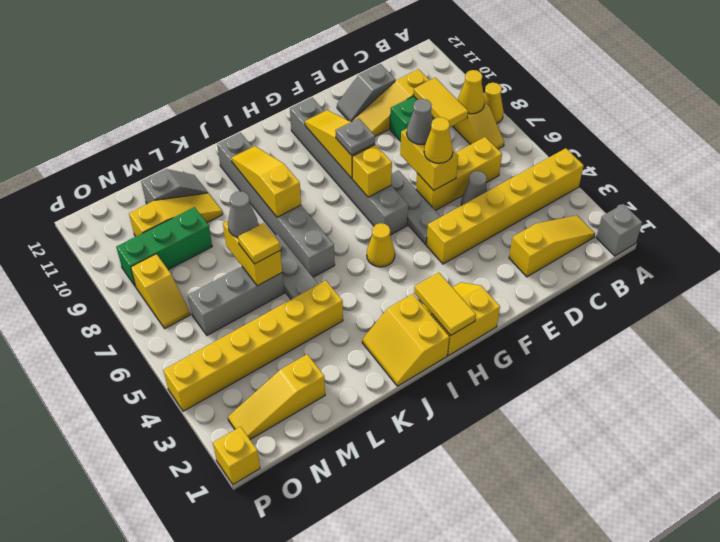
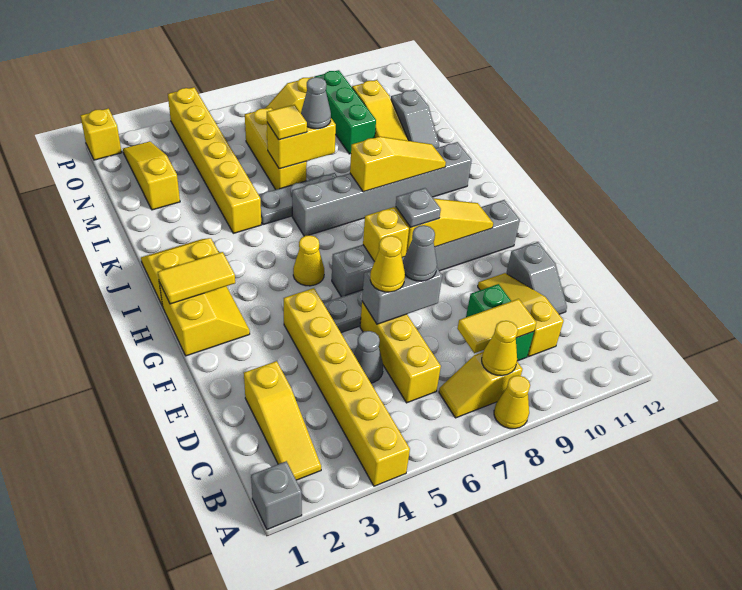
grey slope D11:E11 level 1 top D -> grey slope D11:E11 level 1 top E
yellow brick E6:E7 level 2 -> grey brick E6:E7 level 2
grey brick L6:N6 level 1 -> yellow brick L6:N6 level 1

